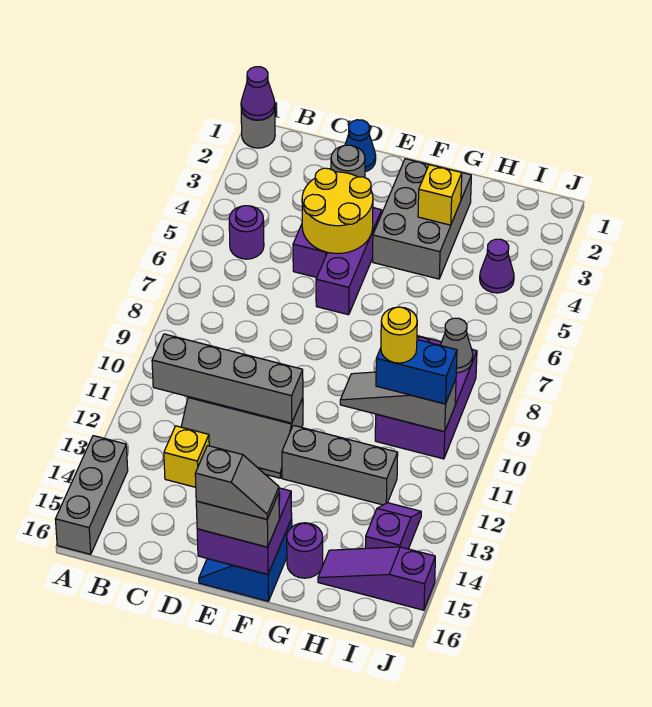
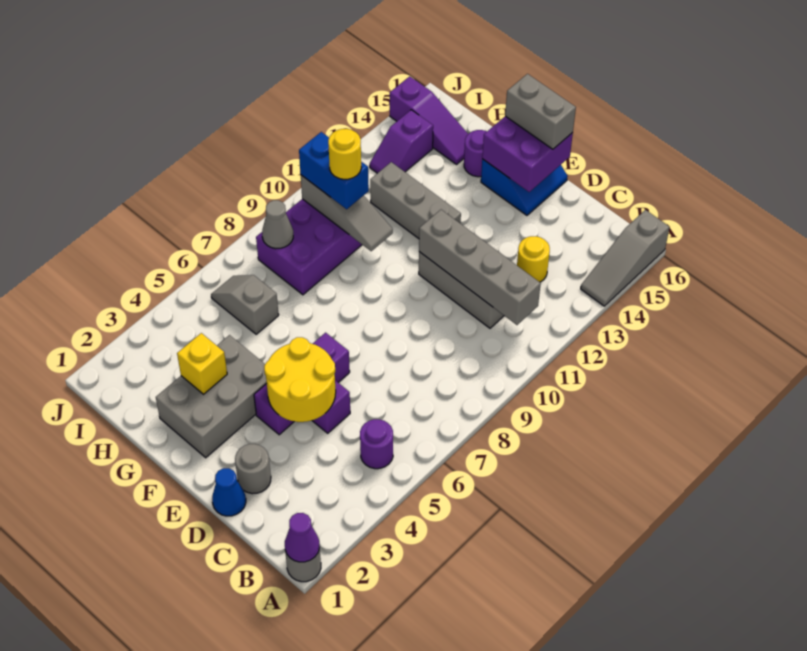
grey brick A14:A16 level 1 -> grey slope A14:A16 level 1 top 16
yellow brick C13 level 1 -> yellow round brick C13 level 1
grey slope E16:F16 level 4 top E -> grey slope H6:I6 level 1 top H
purple cone I4 level 1 -> none

